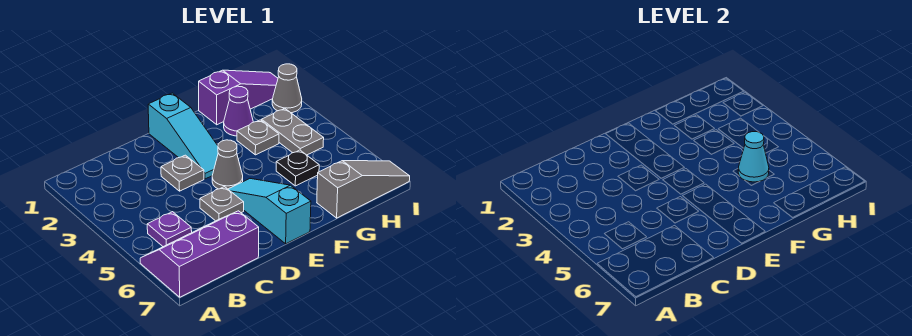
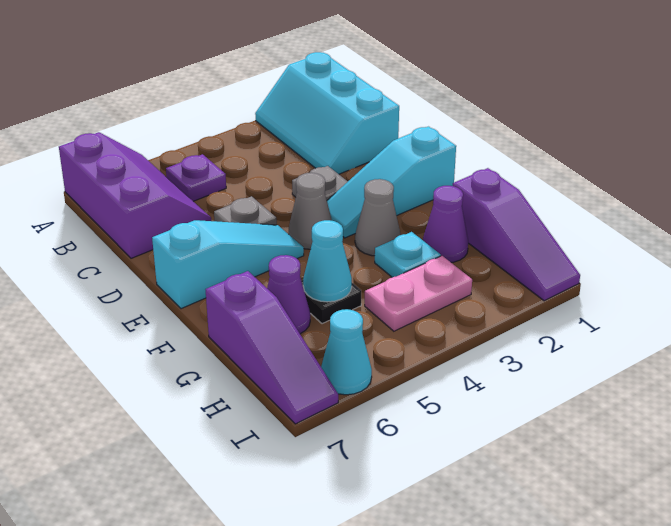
none -> cyan slope A1:C2 level 1 top 1
grey plate G3 level 1 -> cyan plate G3 level 1
none -> purple cone G6 level 1
grey slope G7:I7 level 1 top G -> purple slope G7:I7 level 1 top G
grey plate H3:H4 level 1 -> pink plate H3:H4 level 1
grey cone I2 level 1 -> grey cone F3 level 1
none -> cyan cone I6 level 1

